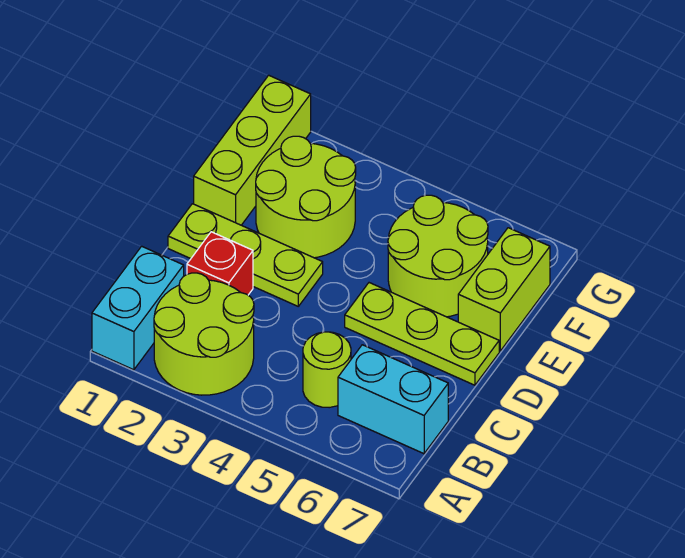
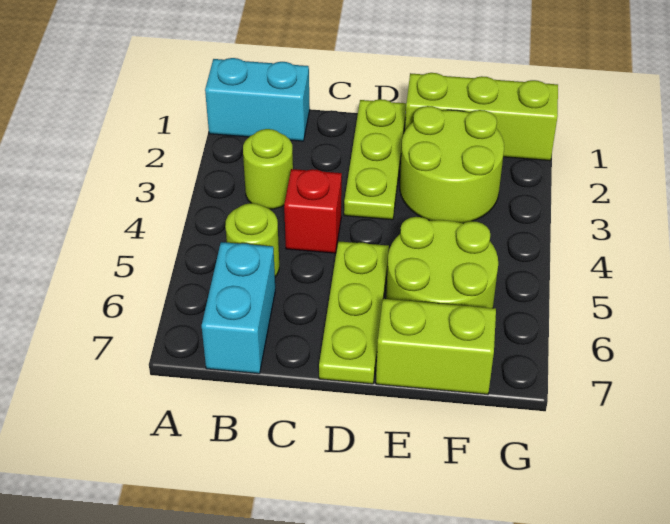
lime round brick A2:B3 level 1 -> lime round brick B3 level 1
red brick C2 level 1 -> red brick C4 level 1

